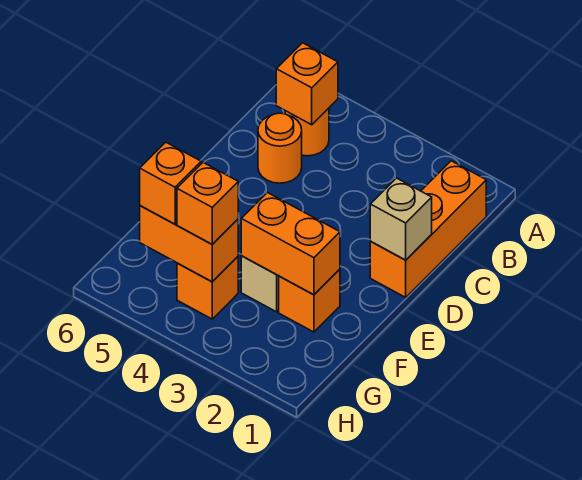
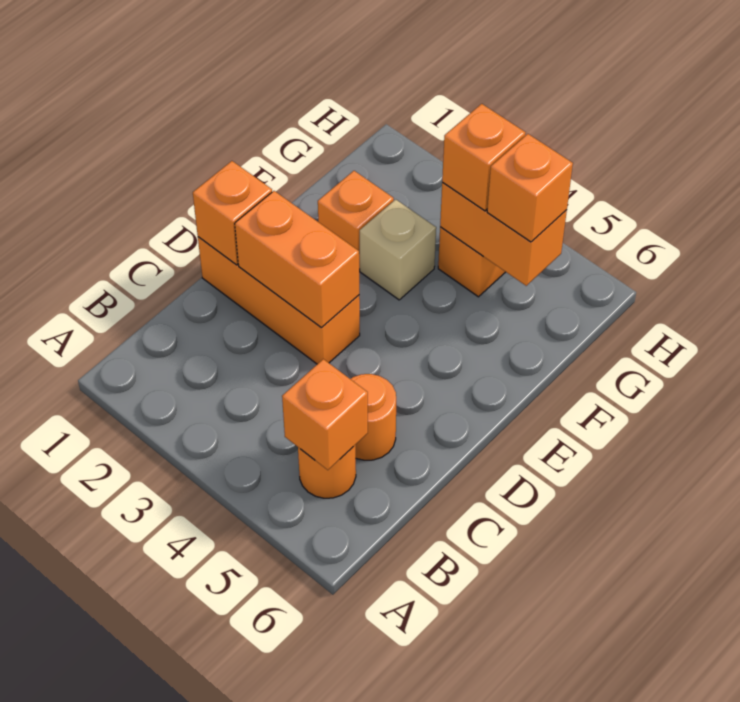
orange brick B1:D1 level 1 -> orange brick D1:D3 level 1
tan brick D1 level 2 -> orange brick D1 level 2
orange brick F2:F3 level 2 -> orange brick D2:D3 level 2

